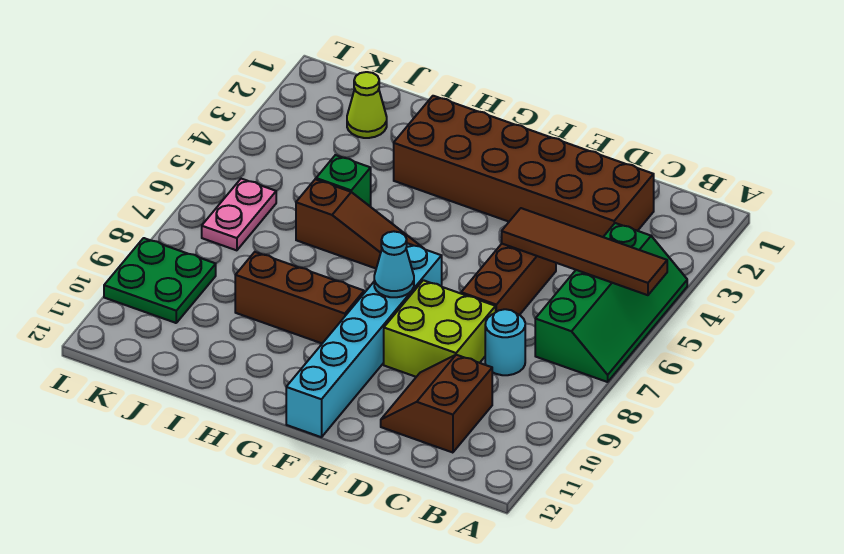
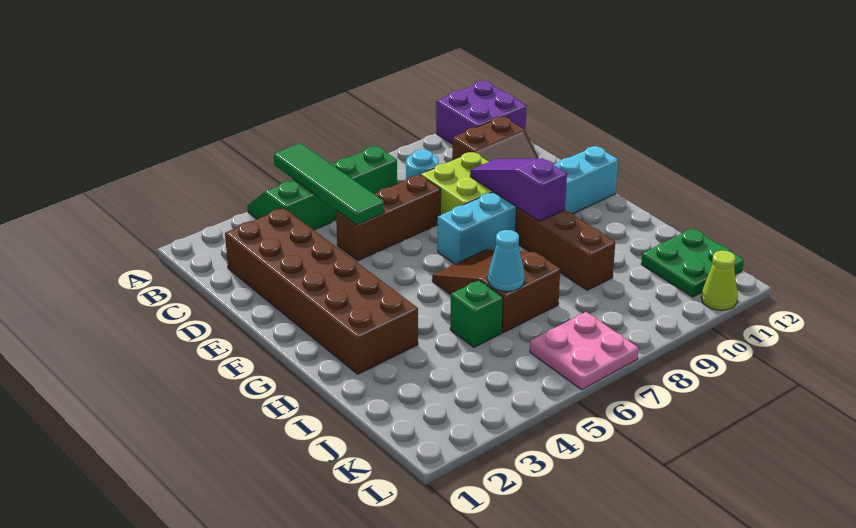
brown tile A5:D5 level 2 -> green tile A5:D5 level 2
none -> purple brick A11:B12 level 1
none -> purple slope E9:G9 level 2 top G
cyan cone F8 level 2 -> cyan cone I6 level 2
brown slope G6:I6 level 1 top I -> brown slope G6:I7 level 1 top I
lime cone J2 level 1 -> lime cone L11 level 1
pink plate K6:K7 level 1 -> pink plate K6:L7 level 1
green plate K9:L10 level 1 -> green plate J11:K12 level 1

